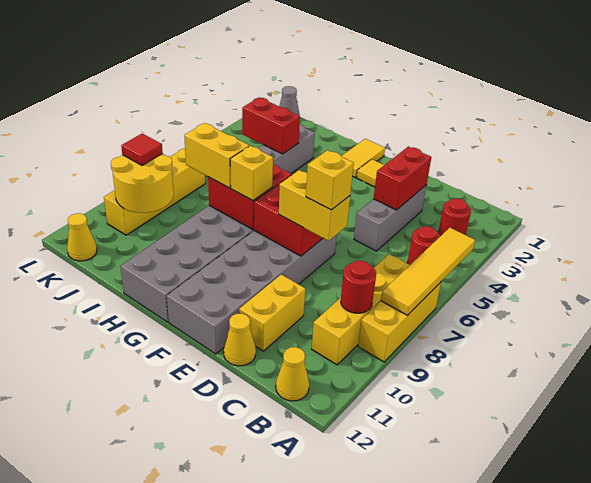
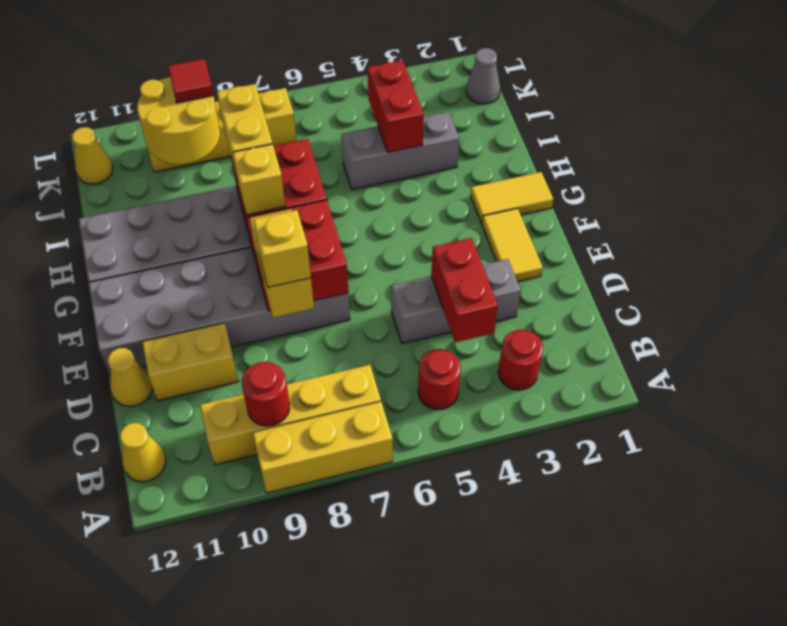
yellow tile A5:A8 level 2 -> none
red brick D3:D4 level 2 -> red brick C4:D4 level 2

